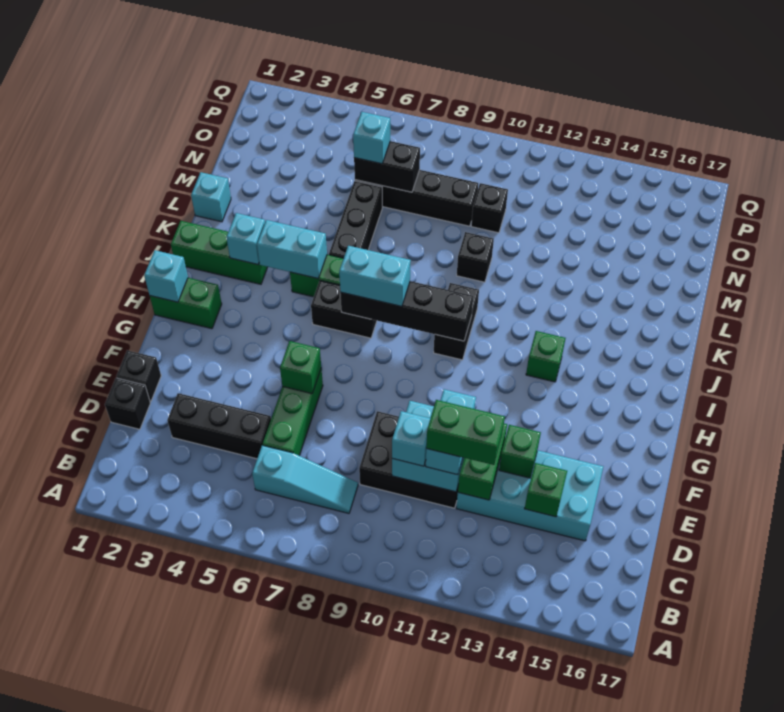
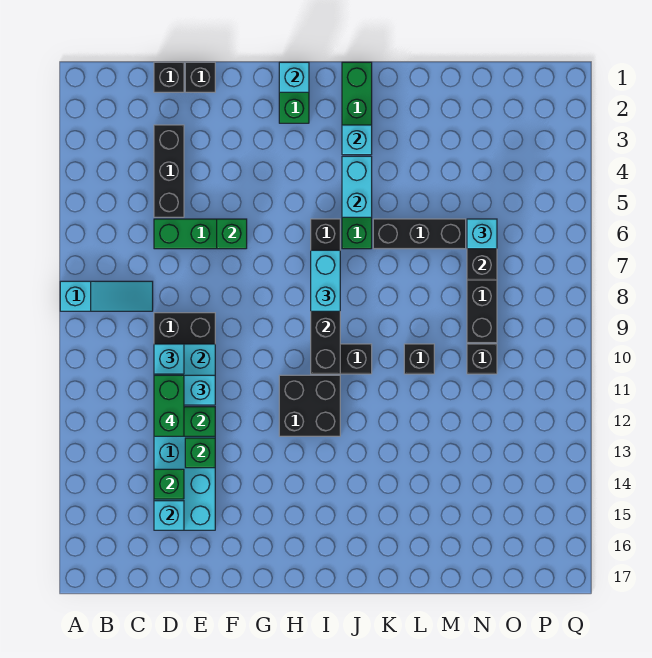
cyan slope C6:C8 level 1 top 6 -> cyan slope A8:C8 level 1 top A
none -> black brick H11:I12 level 1
green brick I13 level 1 -> none
cyan brick L1 level 1 -> cyan brick D15 level 2

